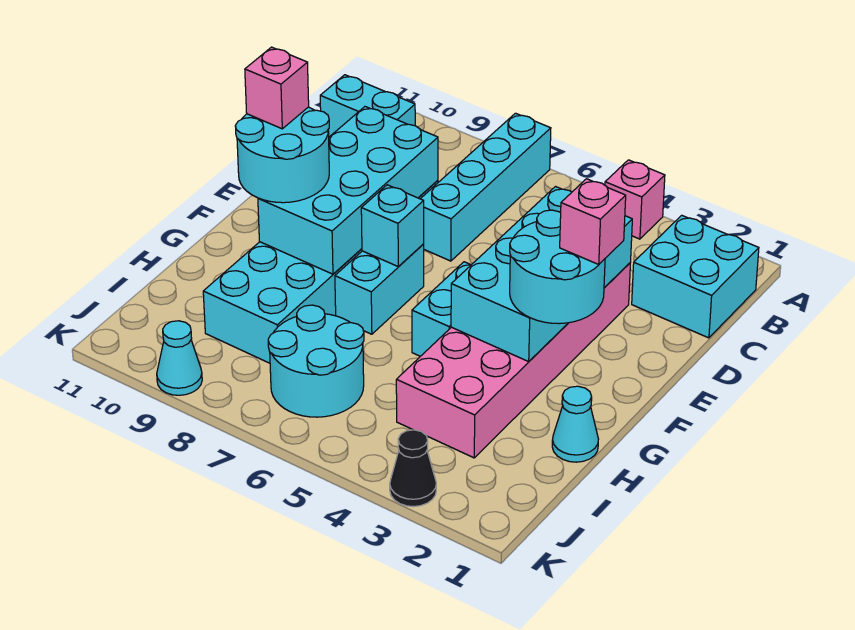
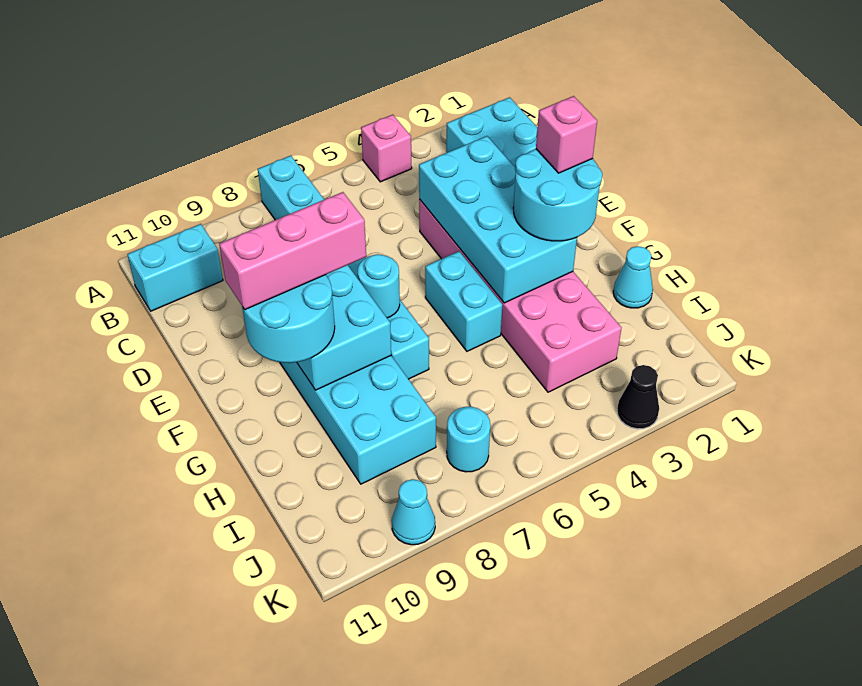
cyan brick F7 level 2 -> cyan round brick F7 level 2
pink brick F10 level 4 -> pink brick F8:F10 level 4
cyan round brick I6:J7 level 1 -> cyan round brick J7 level 1

